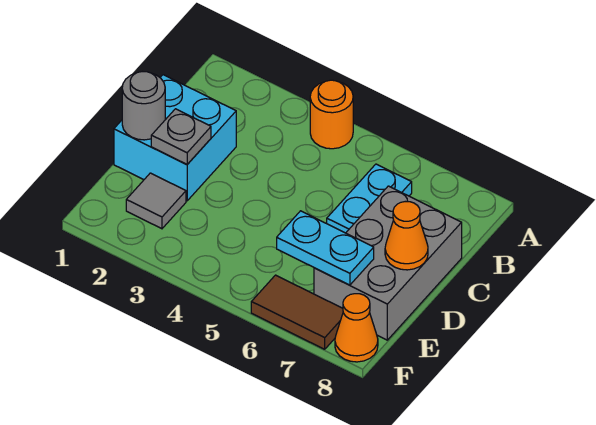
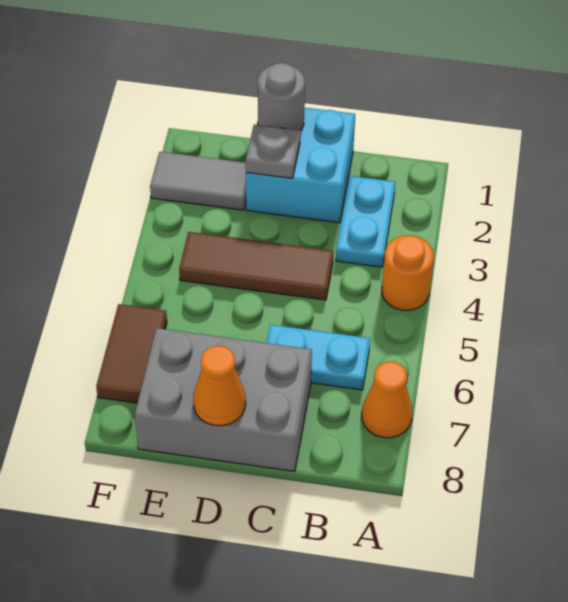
none -> brown tile C4:E4 level 1
grey tile E2 level 1 -> grey tile E2:F2 level 1
cyan plate E6:E7 level 2 -> cyan plate B2:B3 level 1
orange cone F8 level 1 -> orange cone A7 level 1

